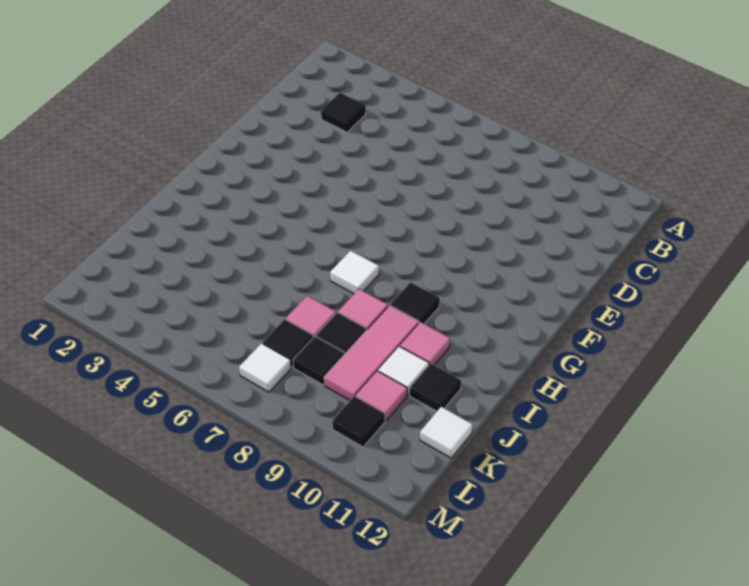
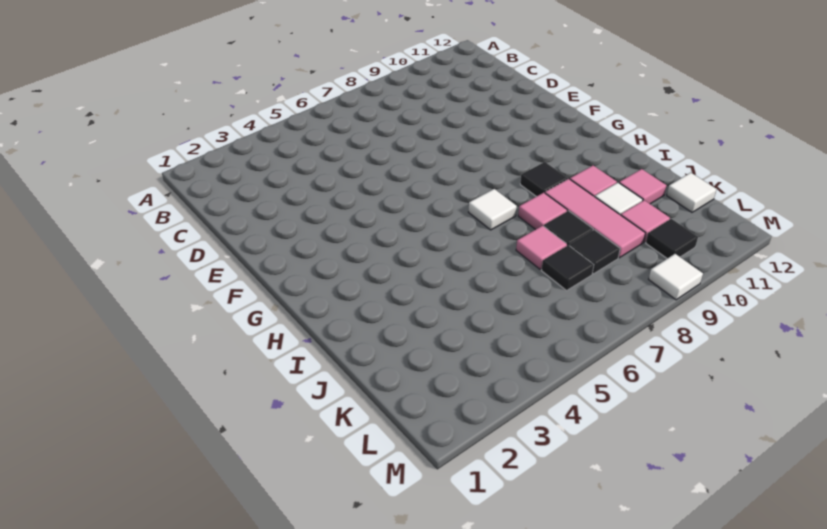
black tile C3 level 1 -> none
black tile J11 level 1 -> pink tile J11 level 1
white tile L7 level 1 -> white tile M9 level 1

